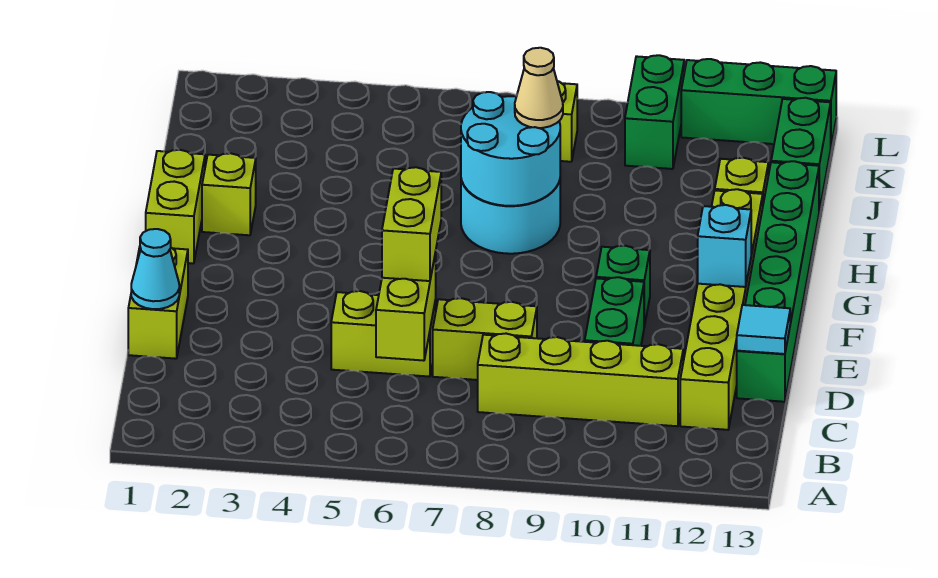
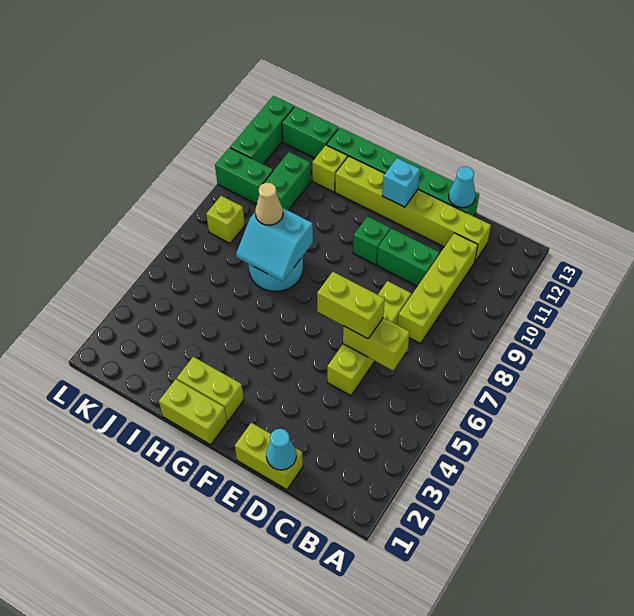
cyan tile D13 level 2 -> cyan cone D13 level 2
lime brick H2 level 1 -> lime brick G2:H2 level 1
cyan round brick H7:I8 level 2 -> cyan slope H7:I8 level 2 top 8
none -> green brick J10:J11 level 1

